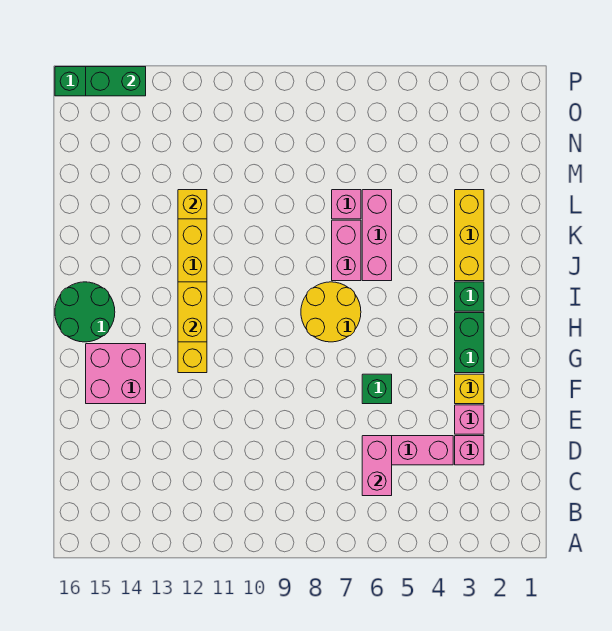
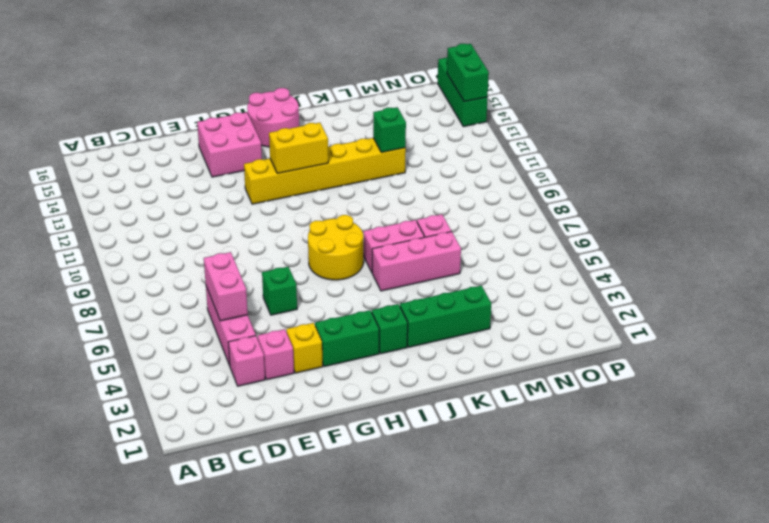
pink brick C6:D6 level 2 -> pink brick D5:D6 level 2
green round brick H15:I16 level 1 -> pink round brick H15:I16 level 1
yellow brick J3:L3 level 1 -> green brick J3:L3 level 1
yellow brick L12 level 2 -> green brick L12 level 2

